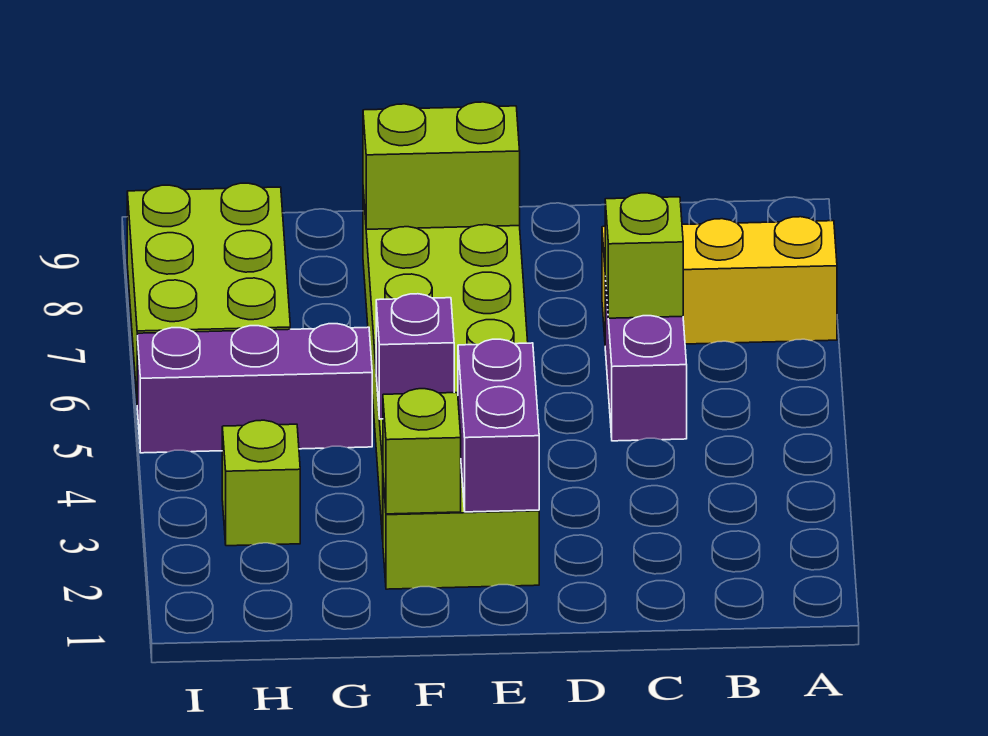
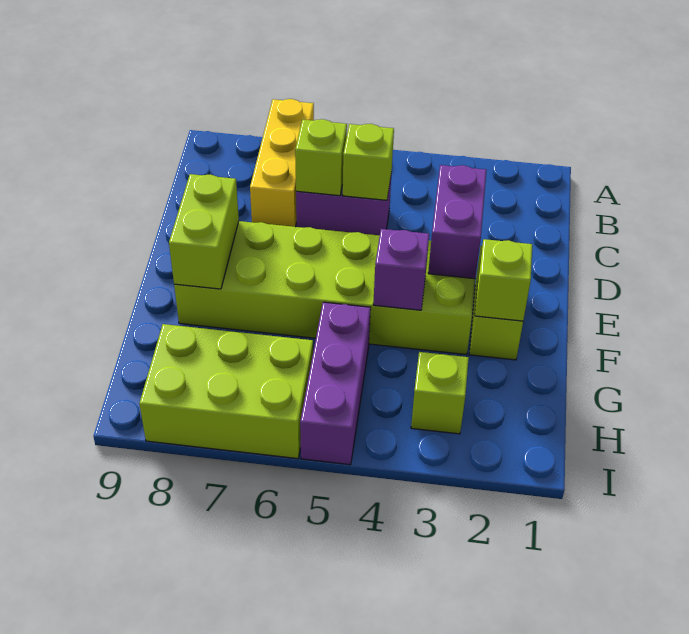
none -> lime brick C5 level 2
purple brick E2:E3 level 2 -> purple brick D3:E3 level 2

